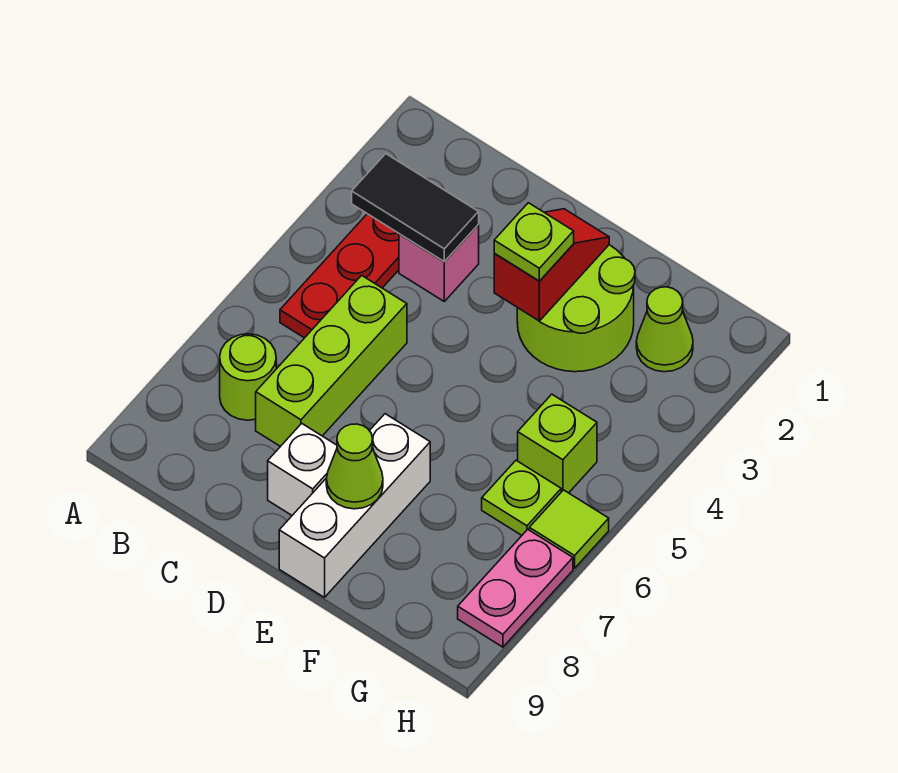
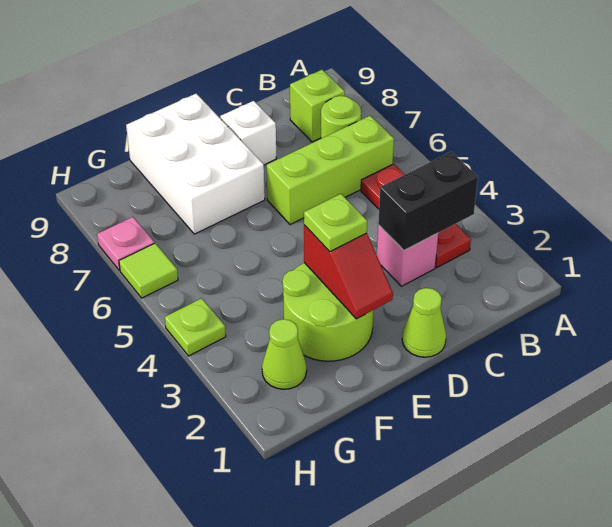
black tile B3:C3 level 2 -> black brick B3:C3 level 2
lime brick C5:C7 level 1 -> lime brick B6:D6 level 1
white brick E7:E9 level 1 -> white brick E7:F9 level 1
lime cone E8 level 2 -> lime cone D1 level 1
lime brick G5 level 1 -> lime brick B8 level 1
lime plate G6 level 1 -> lime plate H4 level 1
pink plate H7:H8 level 1 -> pink plate H7 level 1

